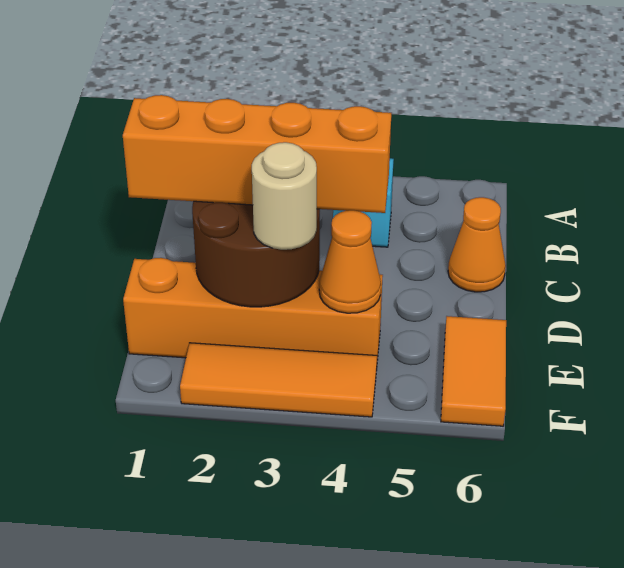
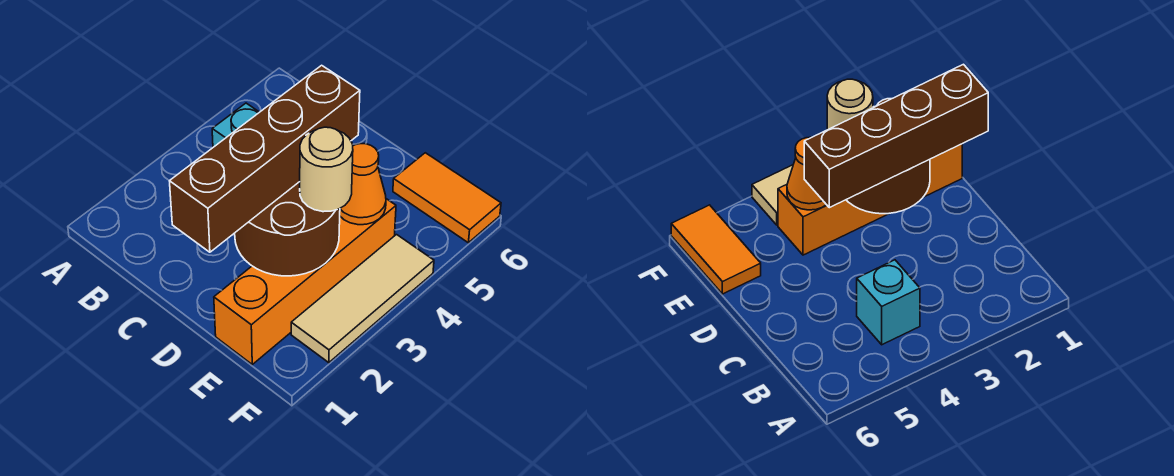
orange cone C6 level 1 -> none
orange brick D1:D4 level 3 -> brown brick D1:D4 level 3
orange tile F2:F4 level 1 -> tan tile F2:F4 level 1

